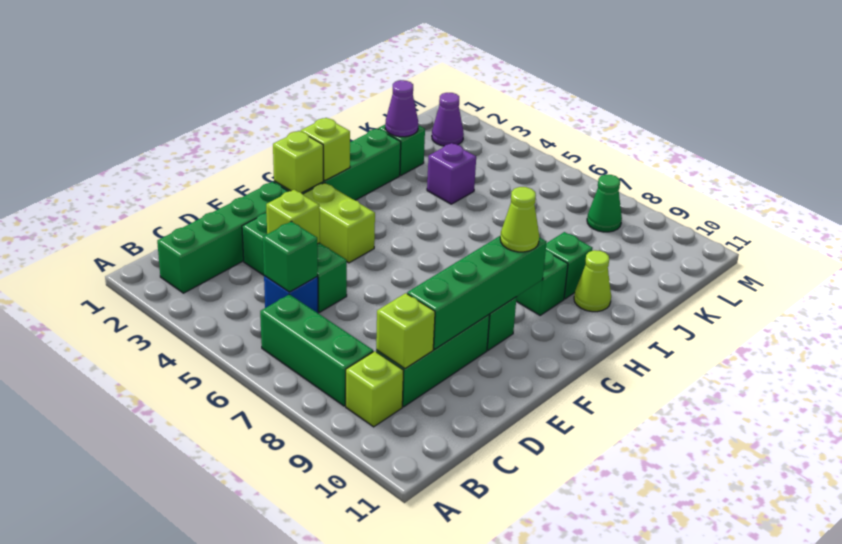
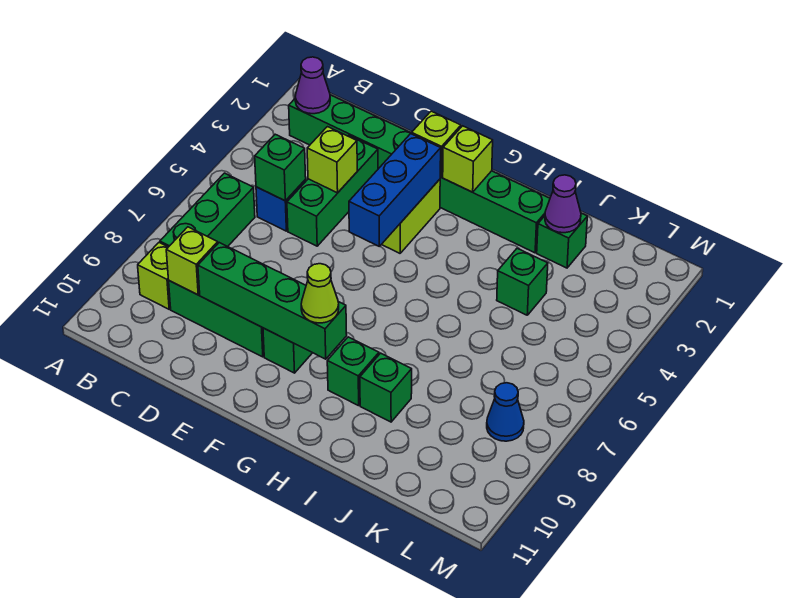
none -> blue brick F3:F5 level 2
lime cone I10 level 1 -> none
purple brick J4 level 1 -> green brick J4 level 1
purple cone L2 level 1 -> purple cone B2 level 2
green cone L8 level 1 -> blue cone L8 level 1

